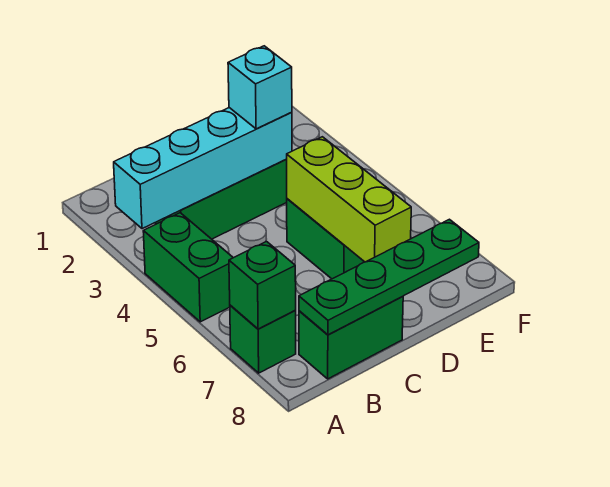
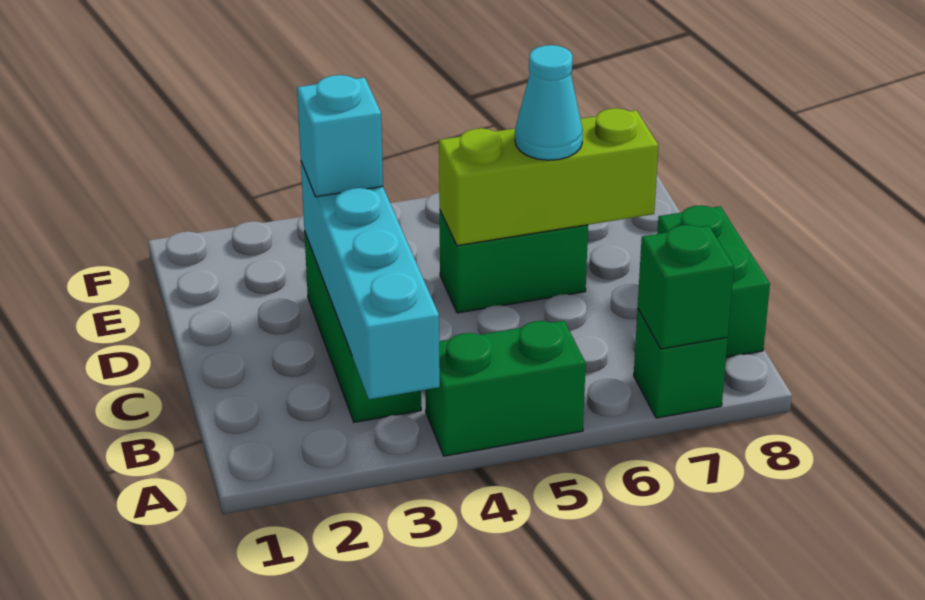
green plate B8:E8 level 2 -> none
none -> cyan cone D6 level 3

